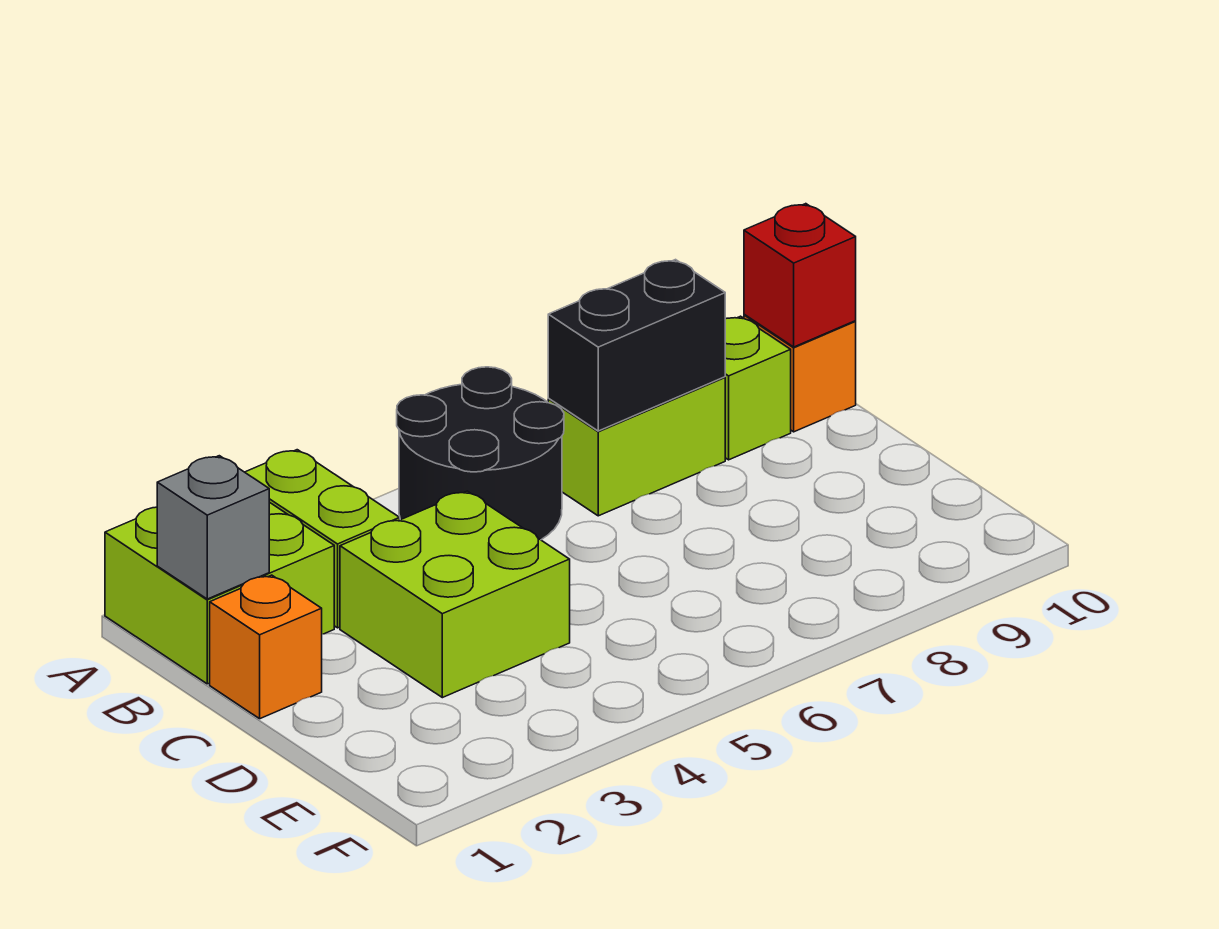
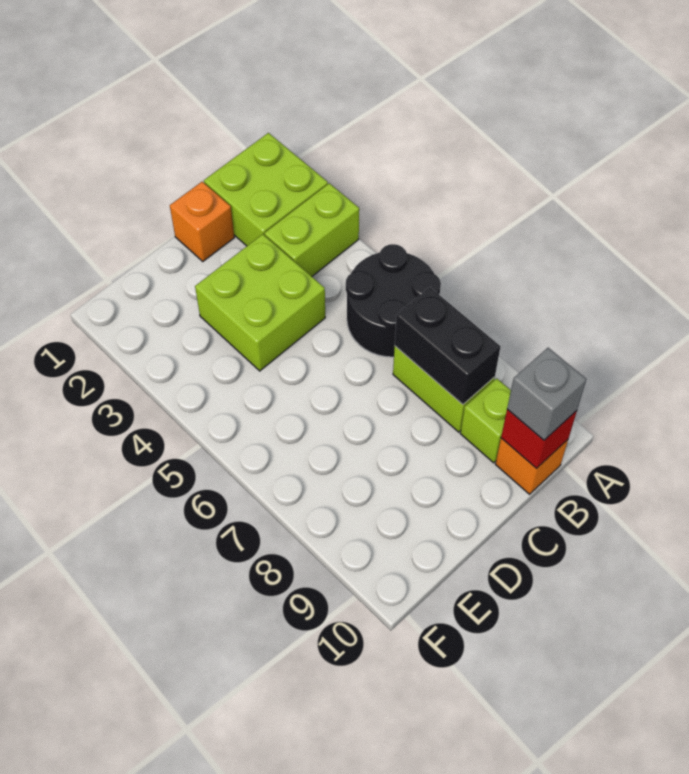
grey brick B1 level 2 -> grey brick B10 level 3

